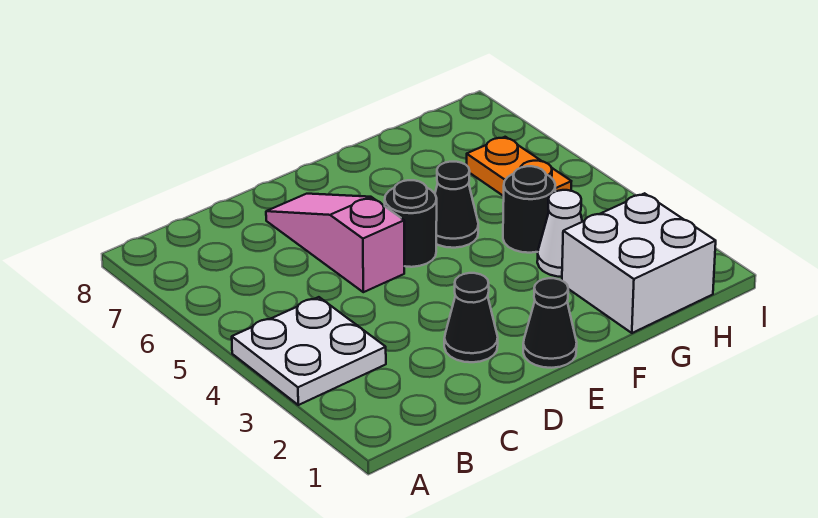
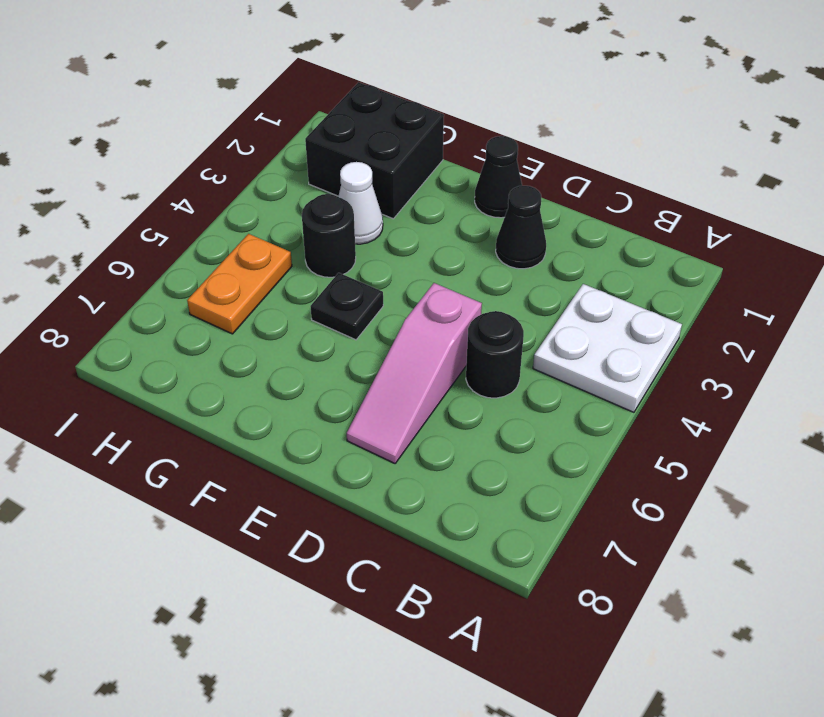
black round brick E5 level 1 -> black round brick C5 level 1
black cone F5 level 1 -> black plate F5 level 1
white brick G1:H2 level 1 -> black brick G1:H2 level 1

